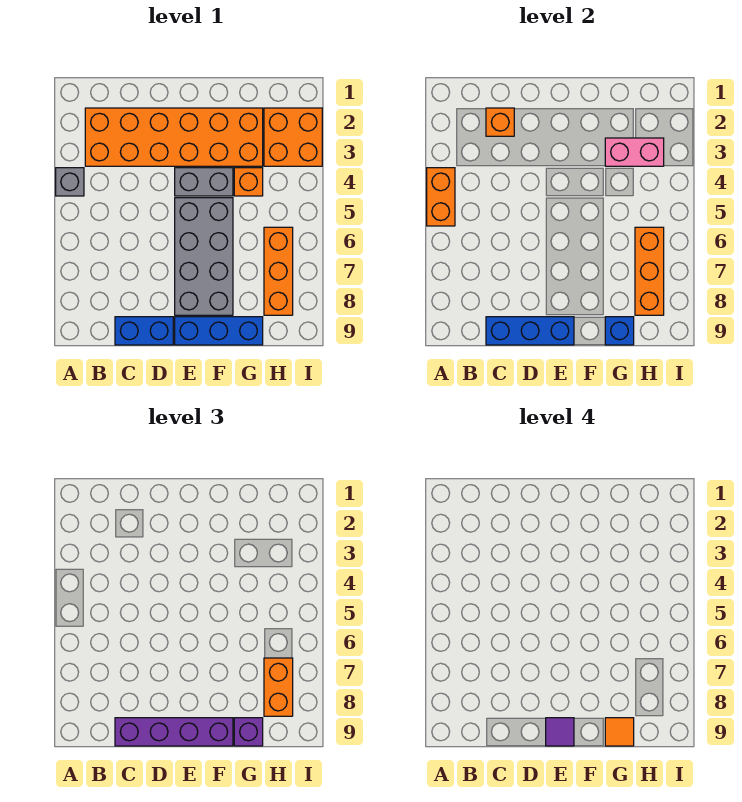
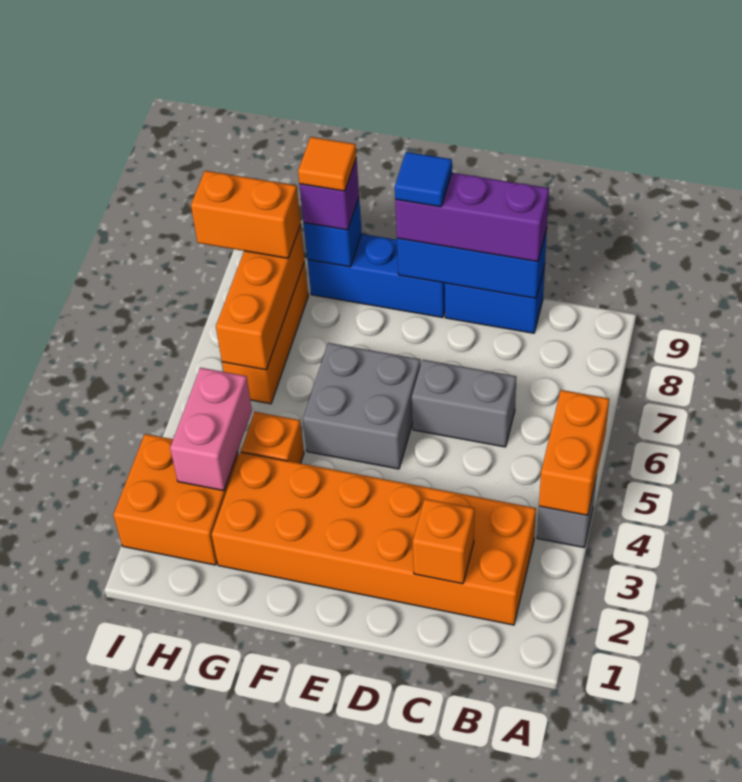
purple brick C9:F9 level 3 -> purple brick C9:E9 level 3
grey brick E4:F4 level 1 -> grey brick C6:D6 level 1
grey brick E5:F8 level 1 -> grey brick E5:F6 level 1
purple tile E9 level 4 -> blue tile E9 level 4
pink brick G3:H3 level 2 -> pink brick H3:H4 level 2
orange brick H7:H8 level 3 -> orange brick H8:I8 level 3

